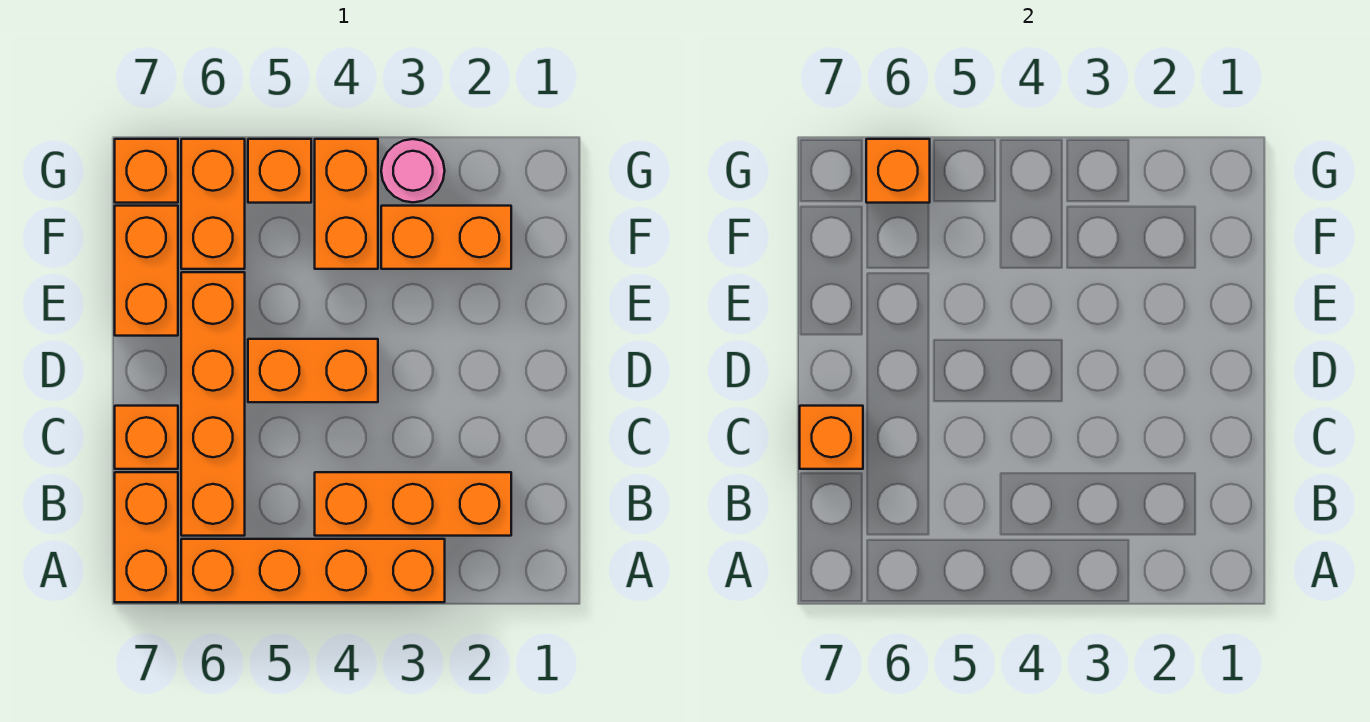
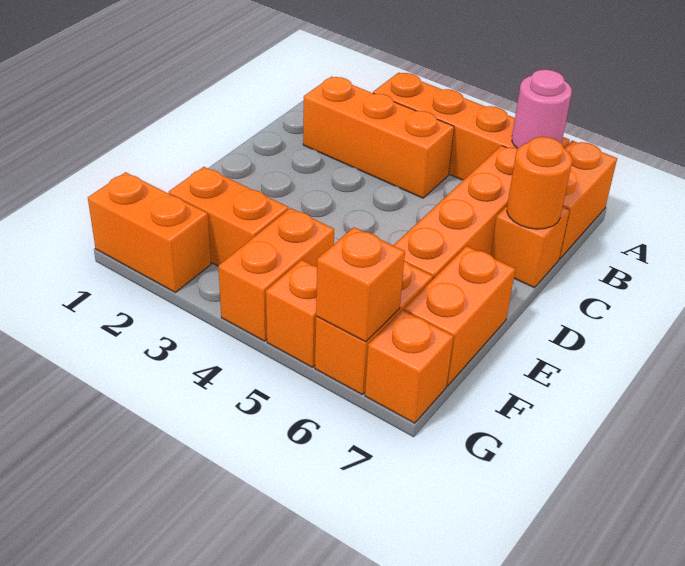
orange brick C7 level 2 -> orange round brick C7 level 2
orange brick D4:D5 level 1 -> orange brick G1:G2 level 1
pink round brick G3 level 1 -> pink round brick A6 level 2

